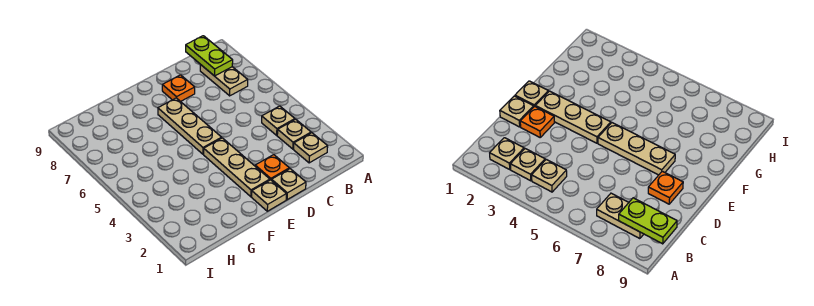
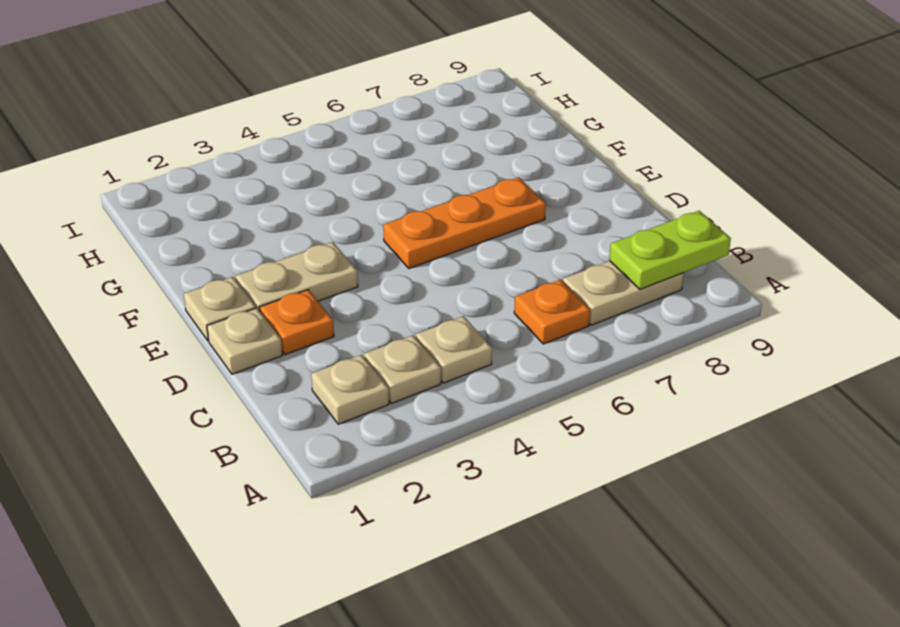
orange plate D8 level 1 -> orange plate B6 level 1
tan plate E2:E4 level 1 -> tan plate E2:E3 level 1
tan plate E5:E7 level 1 -> orange plate E5:E7 level 1

